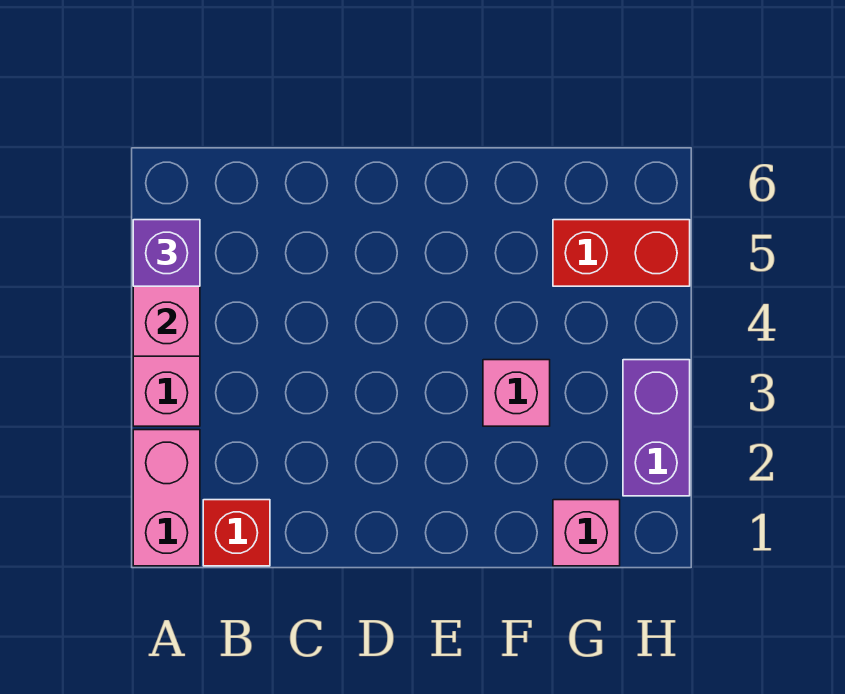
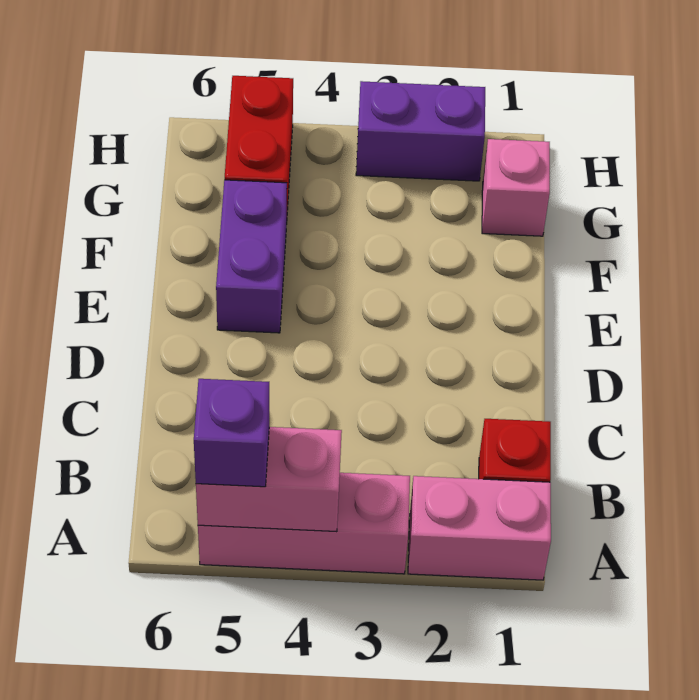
none -> purple brick E5:F5 level 1
pink brick F3 level 1 -> none

